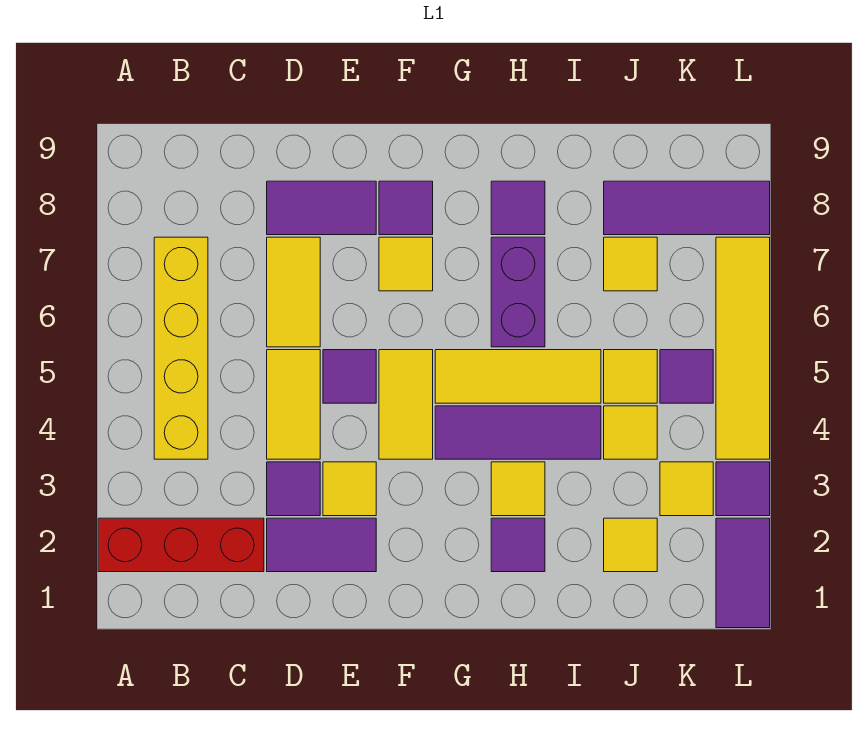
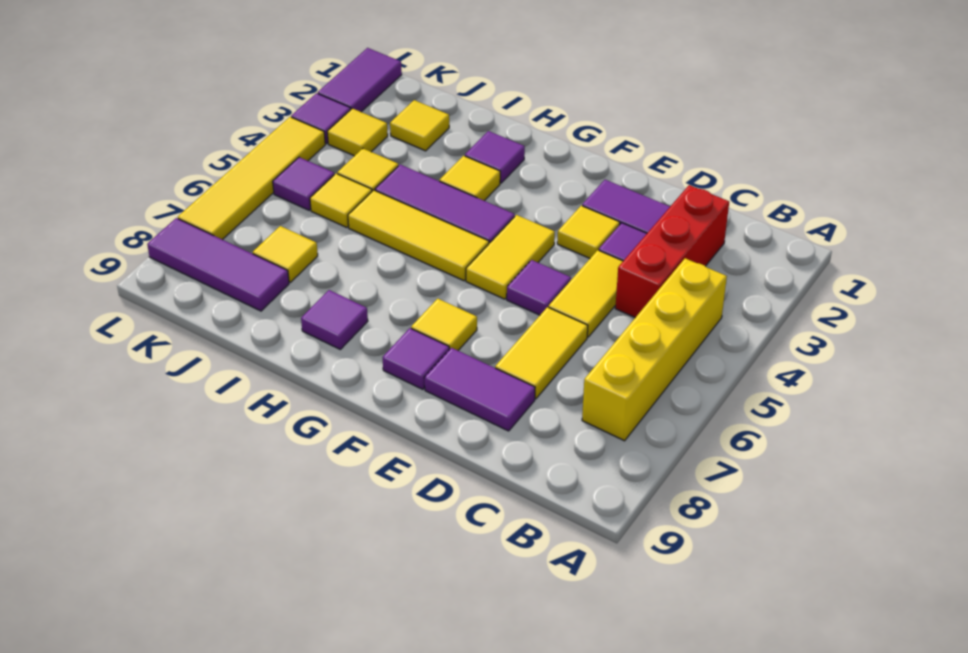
red brick A2:C2 level 1 -> red brick C2:C4 level 1
purple brick H6:H7 level 1 -> none

